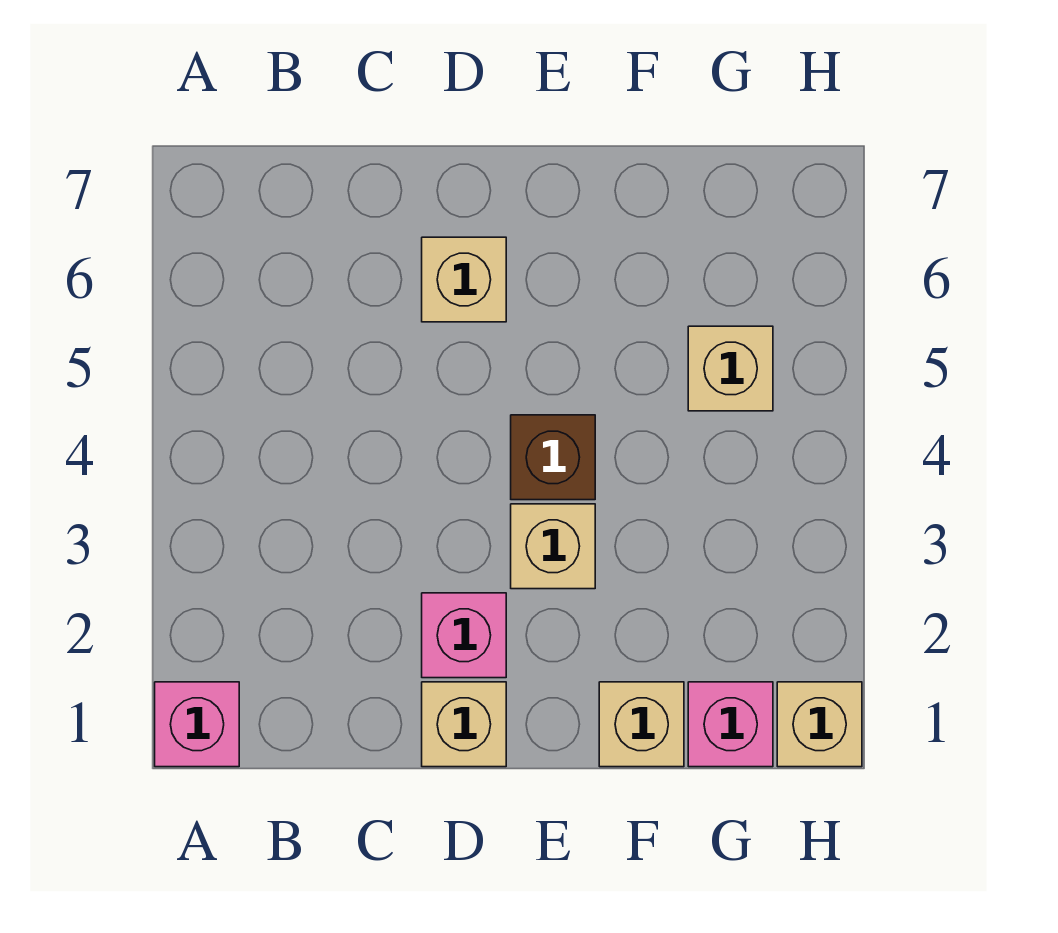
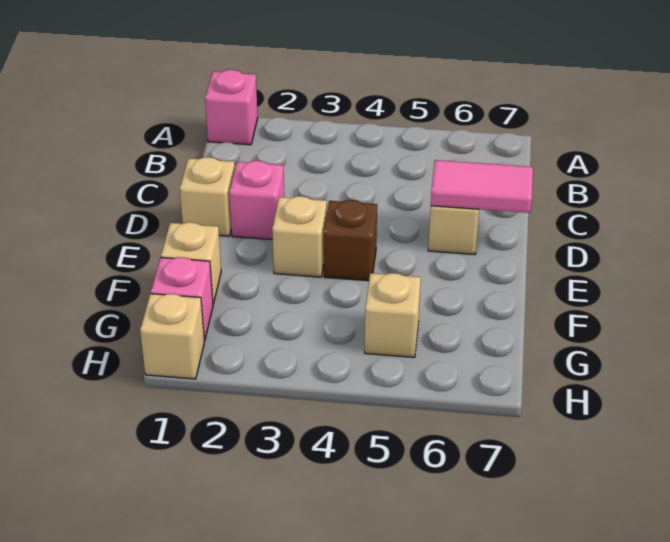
none -> pink tile D6:D7 level 2

